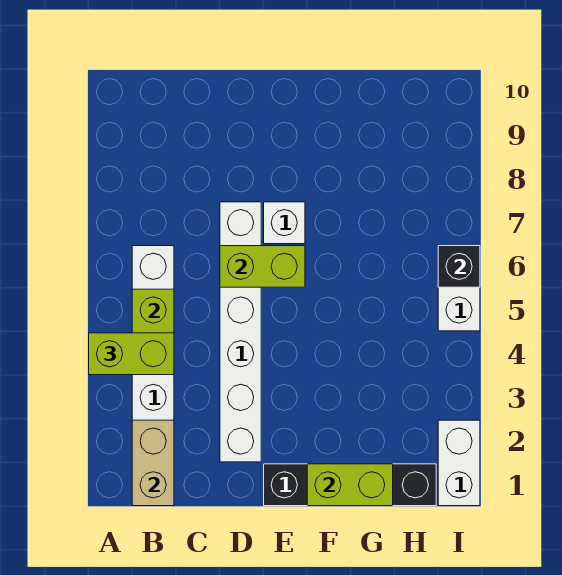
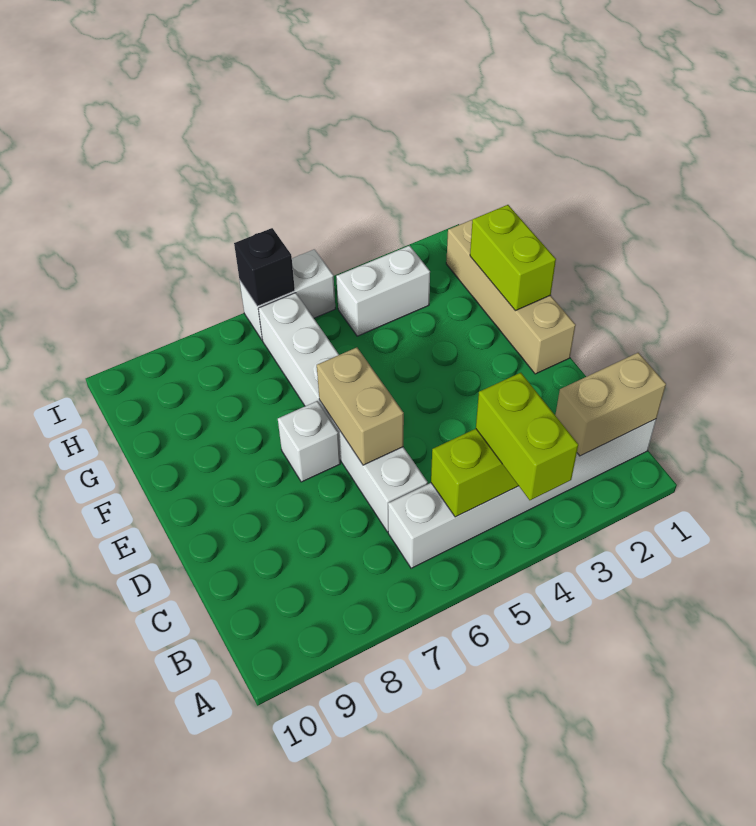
white brick D2:D7 level 1 -> white brick C6:H6 level 1
lime brick D6:E6 level 2 -> tan brick D6:E6 level 2
black brick E1:H1 level 1 -> tan brick E1:H1 level 1
white brick I1:I2 level 1 -> white brick H3:H4 level 1

